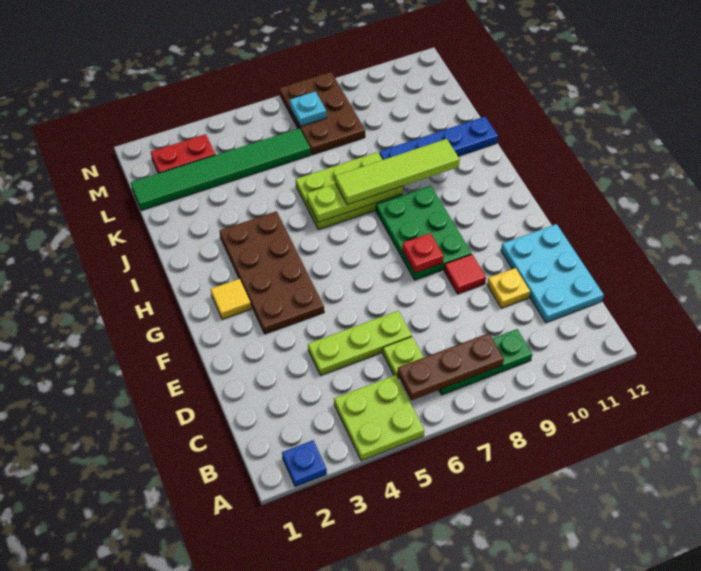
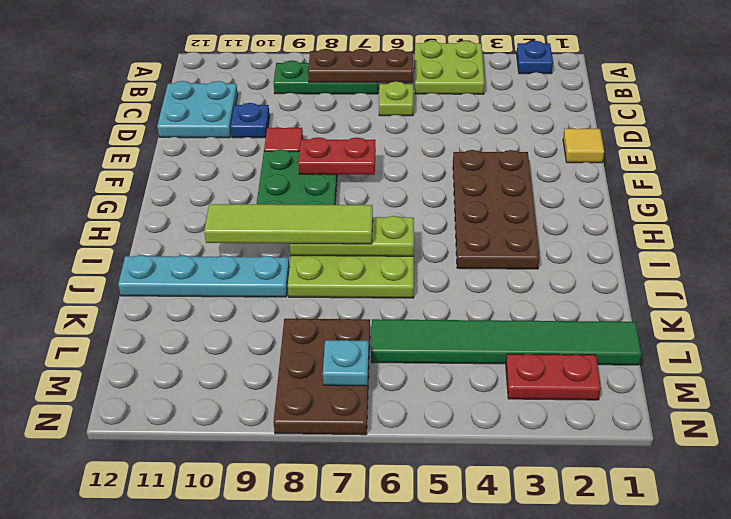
cyan plate C11:E12 level 1 -> cyan plate C11:D12 level 1
lime plate D4:D6 level 1 -> none
yellow plate D10 level 1 -> blue plate D10 level 1
red plate F8 level 2 -> red plate F7:F8 level 2
yellow tile G2 level 1 -> yellow tile E1 level 1
blue plate J9:J12 level 1 -> cyan plate J9:J12 level 1

